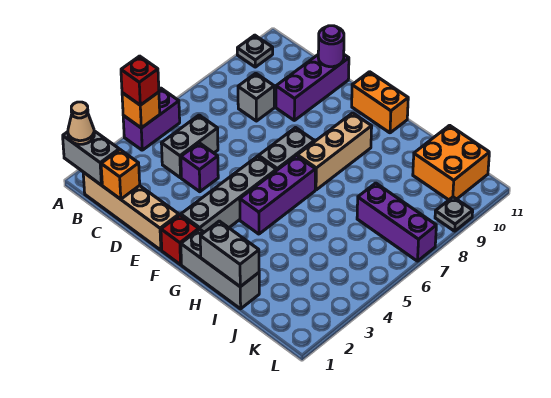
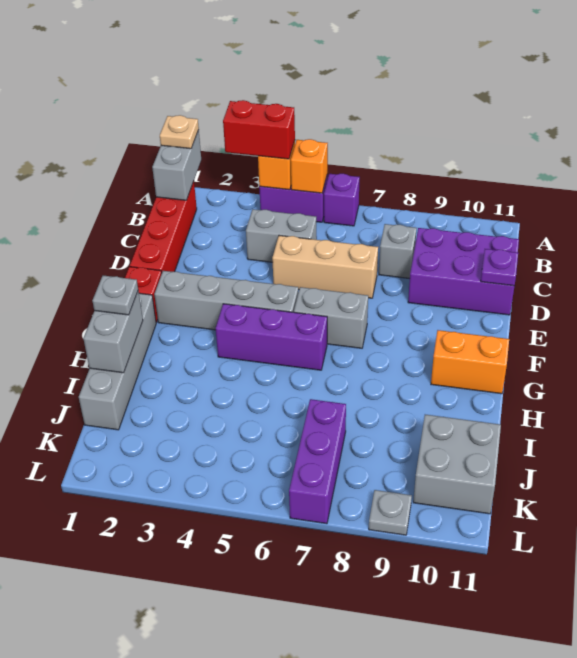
tan cone A1 level 3 -> tan plate A1 level 3
red brick A4 level 3 -> red brick A3:A4 level 3
grey plate A10 level 1 -> grey plate H1 level 3
tan brick B1:E1 level 1 -> red brick B1:E1 level 1
orange brick C1 level 2 -> orange brick A5 level 2
purple brick D4 level 1 -> purple brick A6 level 1
purple brick D9:D11 level 1 -> purple brick C9:D11 level 1
purple round brick D11 level 2 -> purple plate D11 level 2
orange brick F11:G11 level 1 -> orange brick G10:G11 level 1
grey brick G1:I1 level 1 -> grey brick G1:J1 level 1
tan brick G7:G9 level 1 -> tan brick D5:D7 level 1
orange brick J10:K11 level 1 -> grey brick J10:K11 level 1

